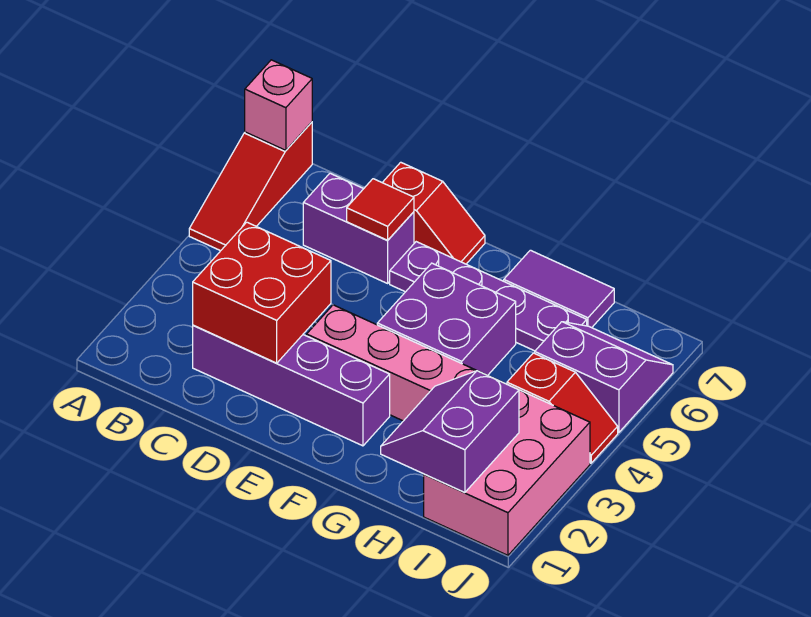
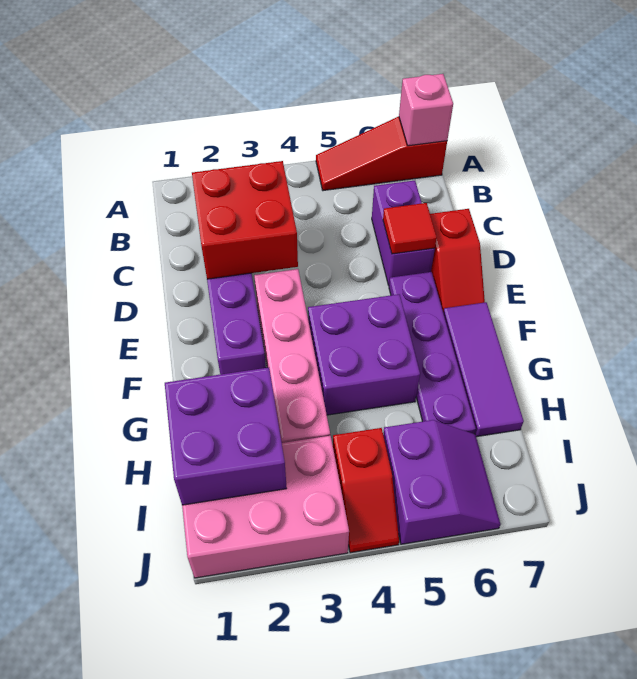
purple tile G7:H7 level 1 -> purple tile F7:H7 level 1
purple slope H1:I2 level 2 top I -> purple brick H1:I2 level 2

